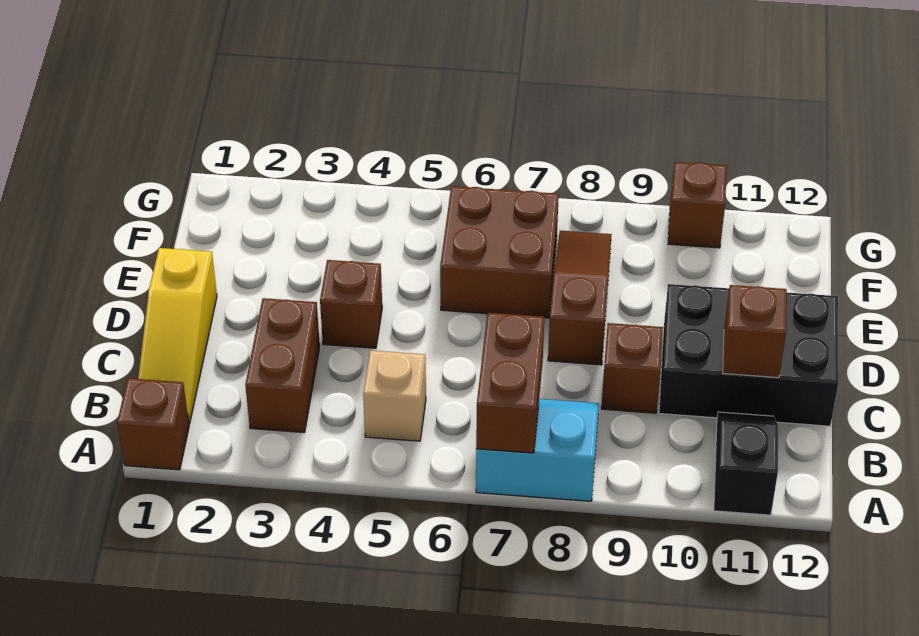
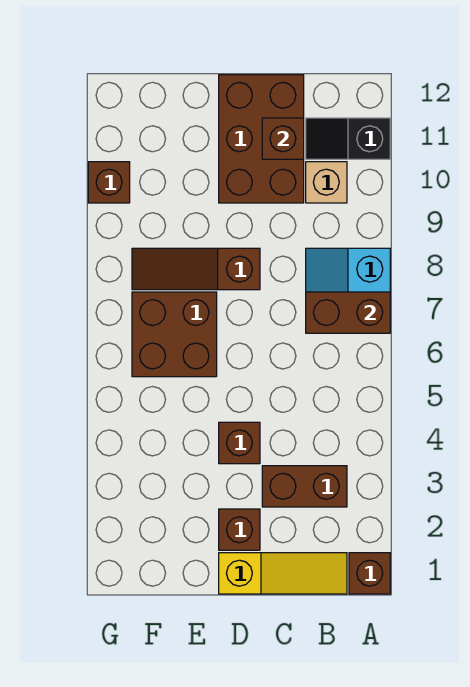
tan brick B5 level 1 -> tan brick B10 level 1
brown brick C9 level 1 -> brown brick D2 level 1
black brick C10:D12 level 1 -> brown brick C10:D12 level 1

